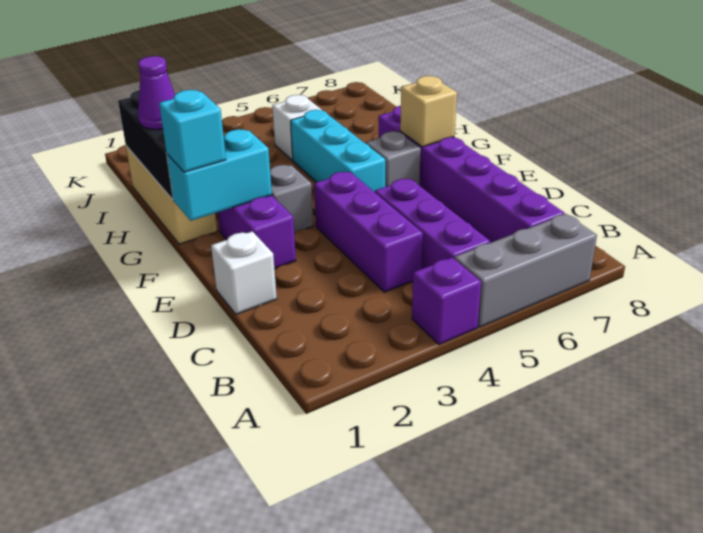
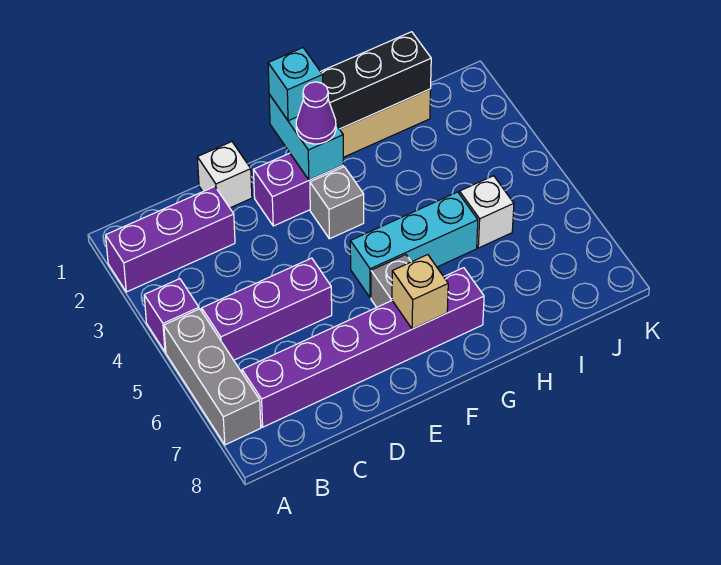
purple brick C4:E4 level 1 -> purple brick A2:C2 level 1
purple cone H1 level 3 -> purple cone F2 level 3

